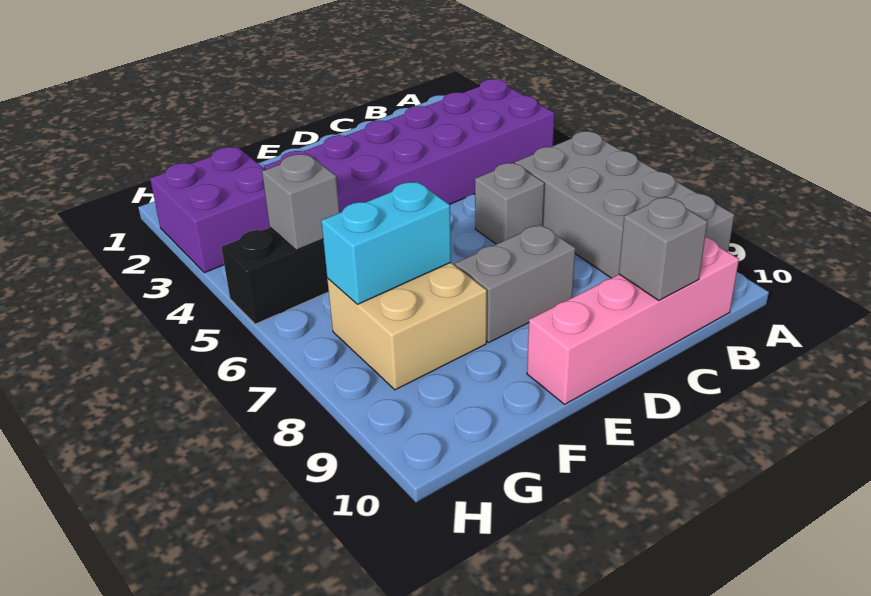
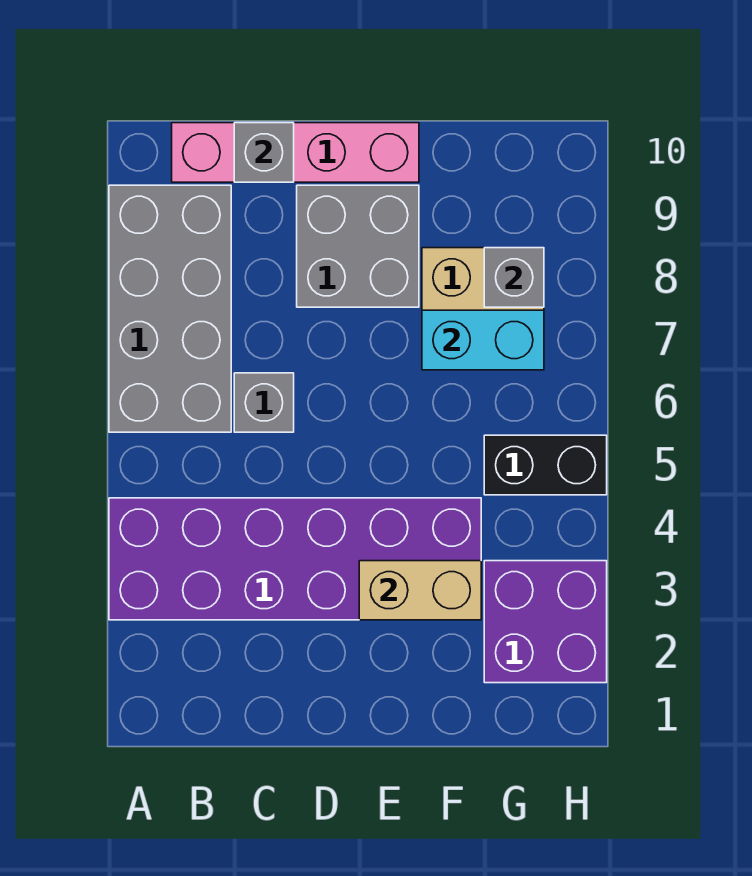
grey brick D8:E8 level 1 -> grey brick D8:E9 level 1
none -> tan brick E3:F3 level 2
grey brick G5 level 2 -> grey brick G8 level 2

